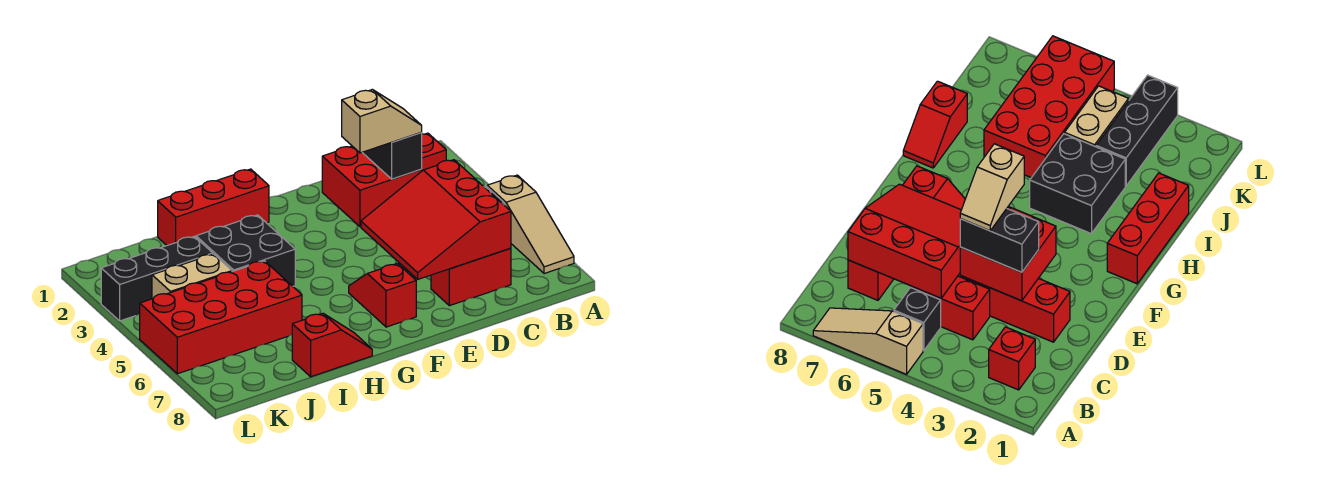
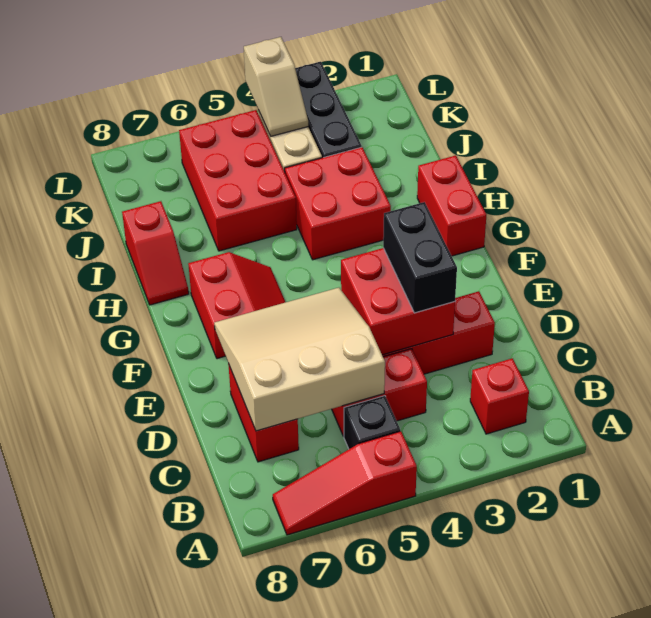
tan slope A5:A7 level 1 top 5 -> red slope A5:A7 level 1 top 5
red slope C5:E7 level 2 top C -> tan slope C5:E7 level 2 top C
black brick D3:D4 level 3 -> black brick D3:E3 level 3
tan slope D4:E4 level 4 top E -> tan slope K4:L4 level 2 top L
red slope F6:F7 level 1 top 7 -> red slope F6:G7 level 1 top 7
red brick G1:I1 level 1 -> red brick G1:H1 level 1
black brick H3:I4 level 1 -> red brick H3:I4 level 1
red brick I5:L6 level 1 -> red brick I5:K6 level 1

